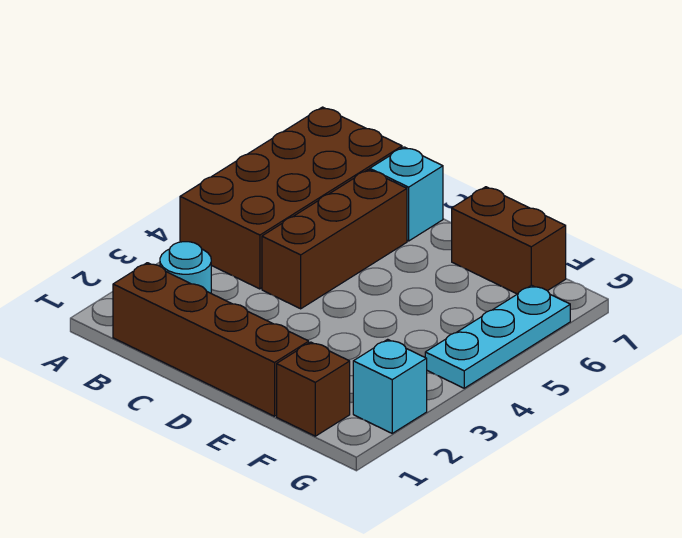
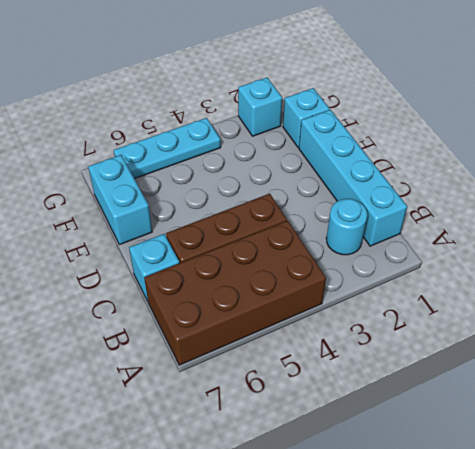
brown brick B1:E1 level 1 -> cyan brick B1:E1 level 1
brown brick E7:F7 level 1 -> cyan brick E7:F7 level 1
brown brick F1 level 1 -> cyan brick F1 level 1

